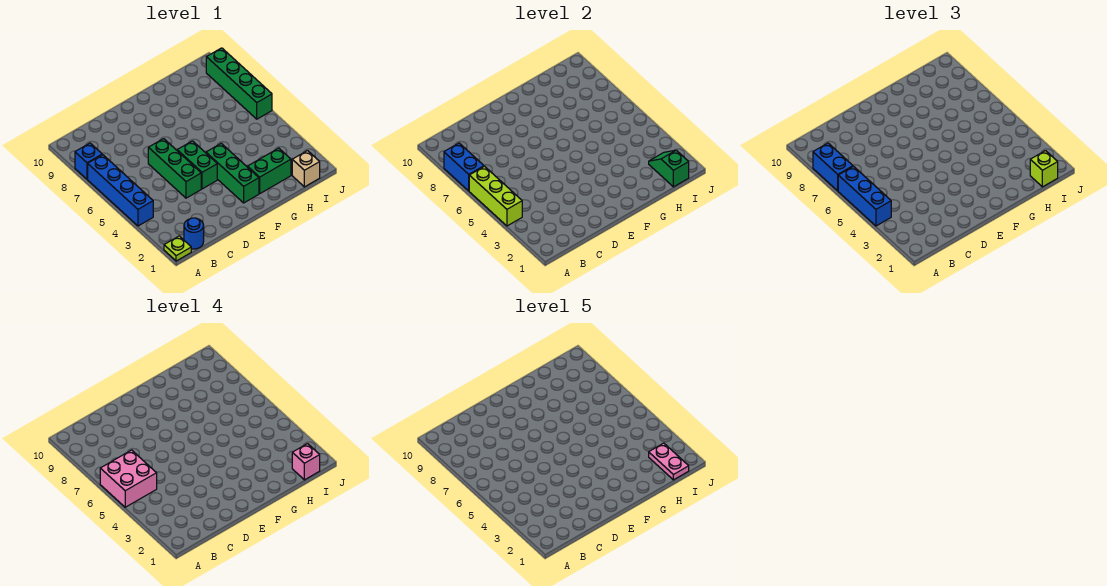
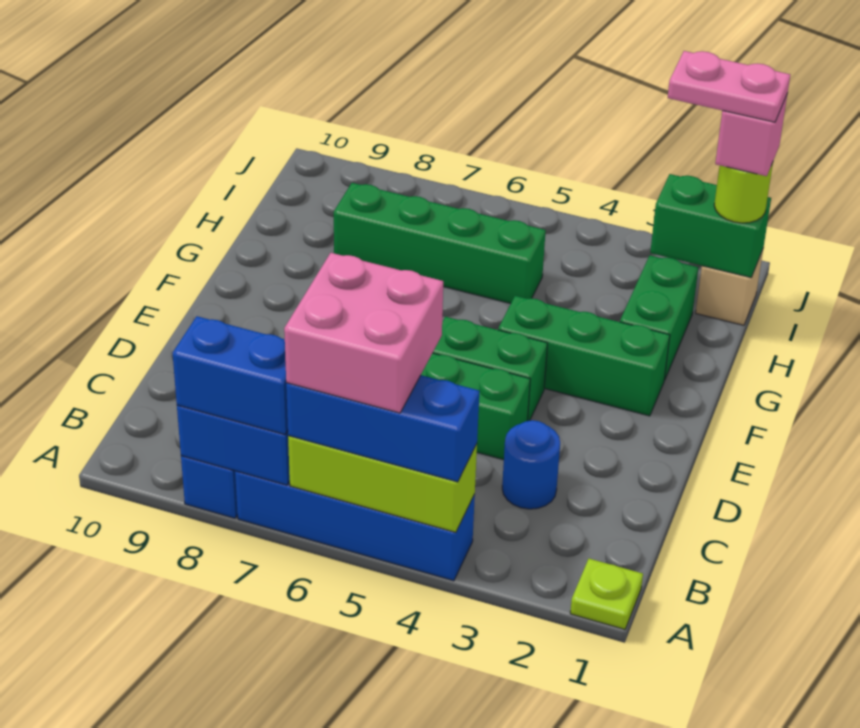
blue round brick B1 level 1 -> blue round brick C3 level 1
green slope I1:I2 level 2 top 1 -> green brick I1:I2 level 2
lime brick I1 level 3 -> lime round brick I1 level 3
green brick J6:J9 level 1 -> green brick H5:H8 level 1

